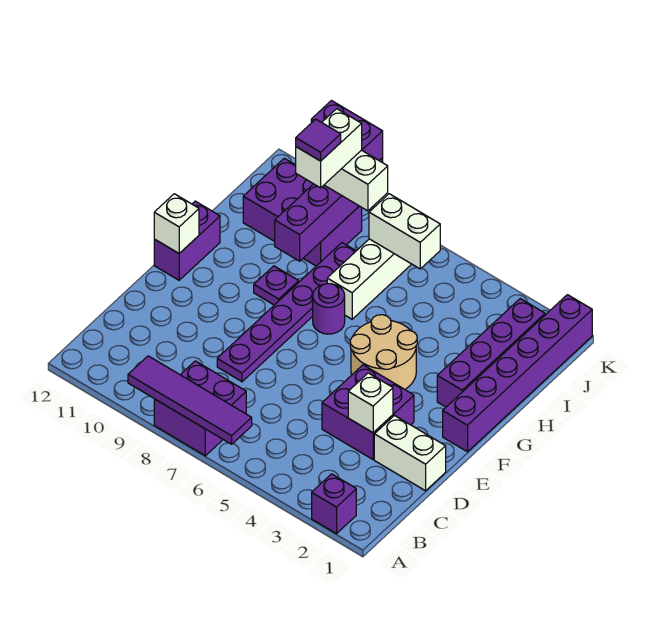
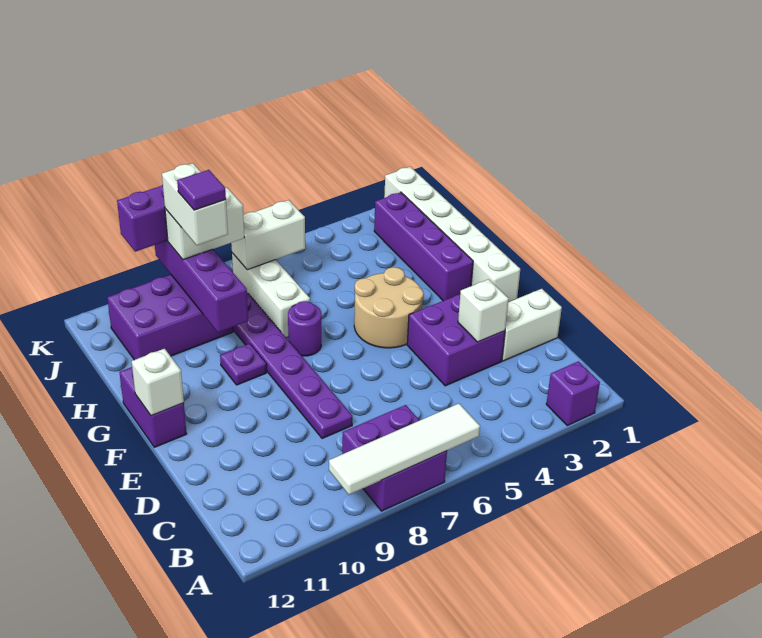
purple tile A6:A9 level 2 -> white tile A6:A9 level 2
purple brick F1:K1 level 1 -> white brick F1:K1 level 1

